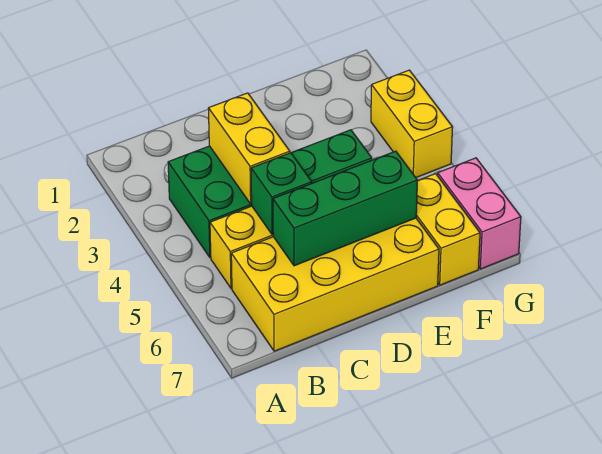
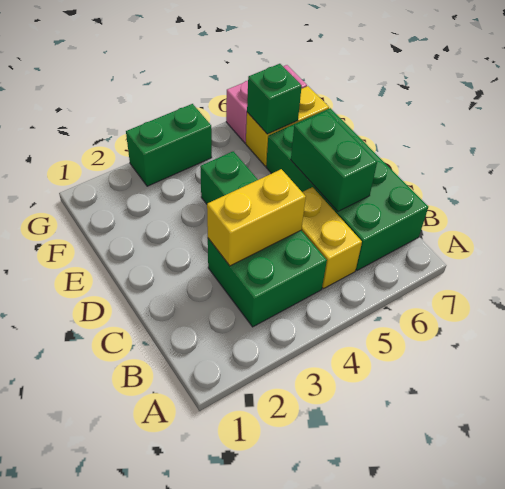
yellow brick B6:E7 level 1 -> green brick B6:E7 level 1
green brick C5 level 2 -> green brick F6 level 2
green brick C6:E6 level 2 -> green brick C6:D6 level 2
yellow brick G3:G4 level 1 -> green brick G3:G4 level 1

